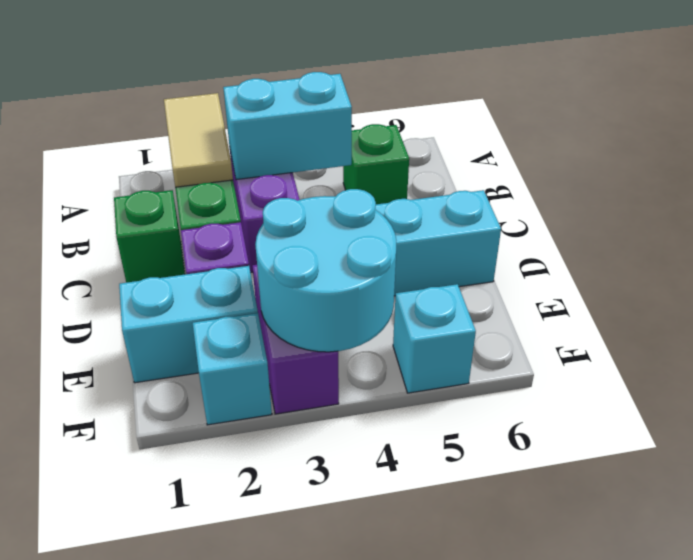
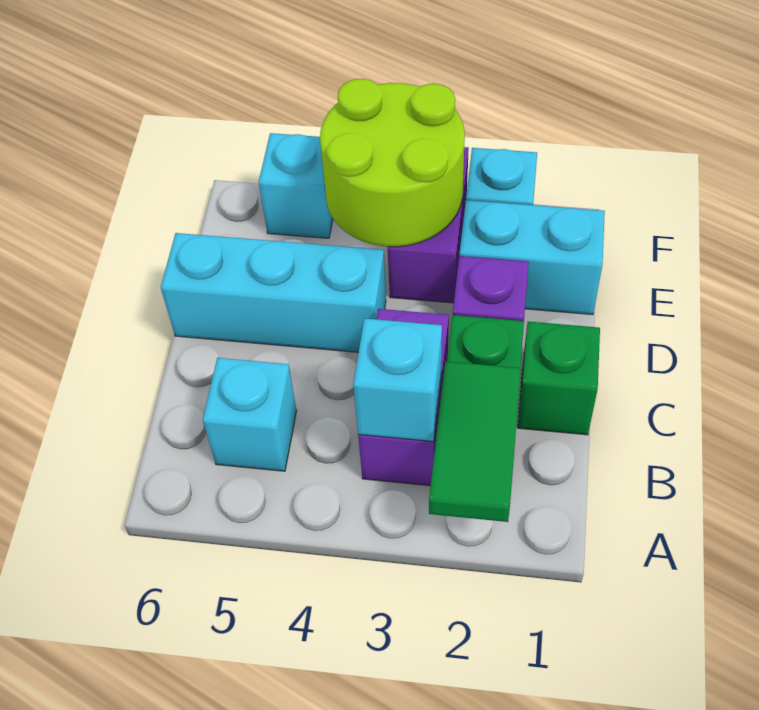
tan tile A2:B2 level 2 -> green tile A2:B2 level 2
cyan brick B3:B4 level 2 -> cyan brick B3 level 2
green brick B5 level 1 -> cyan brick B5 level 1
cyan round brick E3:F4 level 2 -> lime round brick E3:F4 level 2

